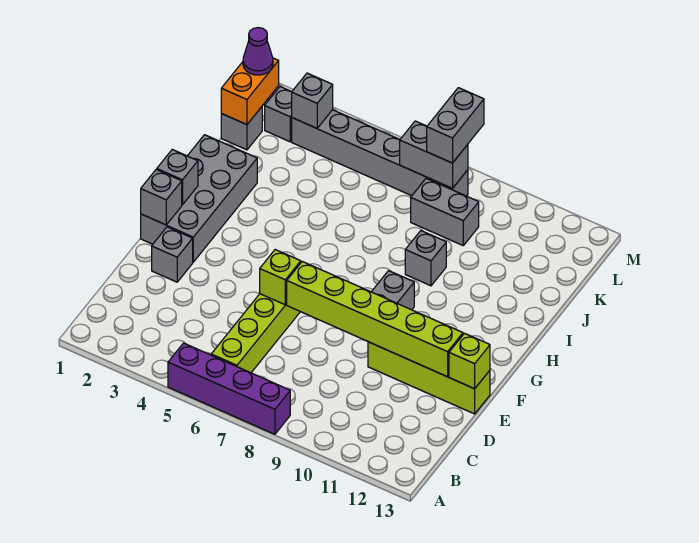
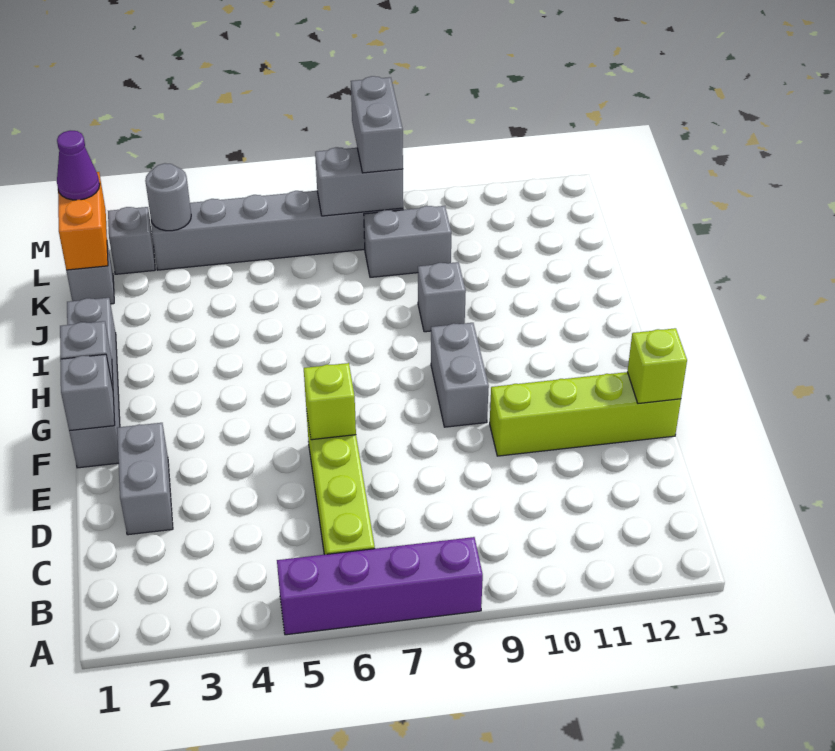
grey brick E2 level 1 -> grey brick D2:E2 level 1
lime brick E7:E12 level 2 -> none
grey brick F1:I2 level 1 -> grey brick F1:I1 level 1
grey brick L3 level 2 -> grey round brick L3 level 2

